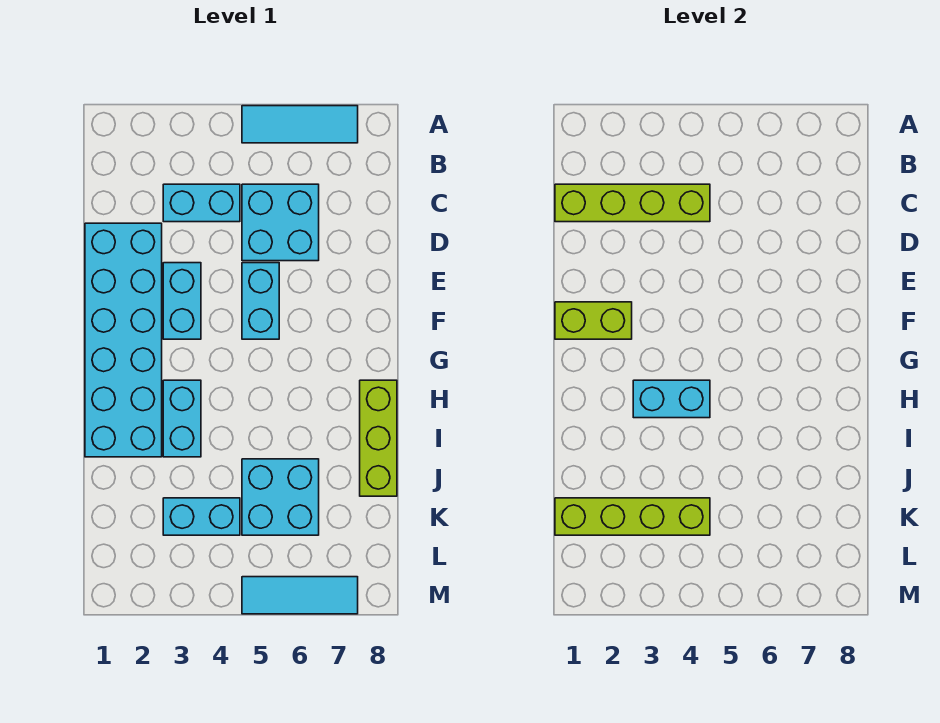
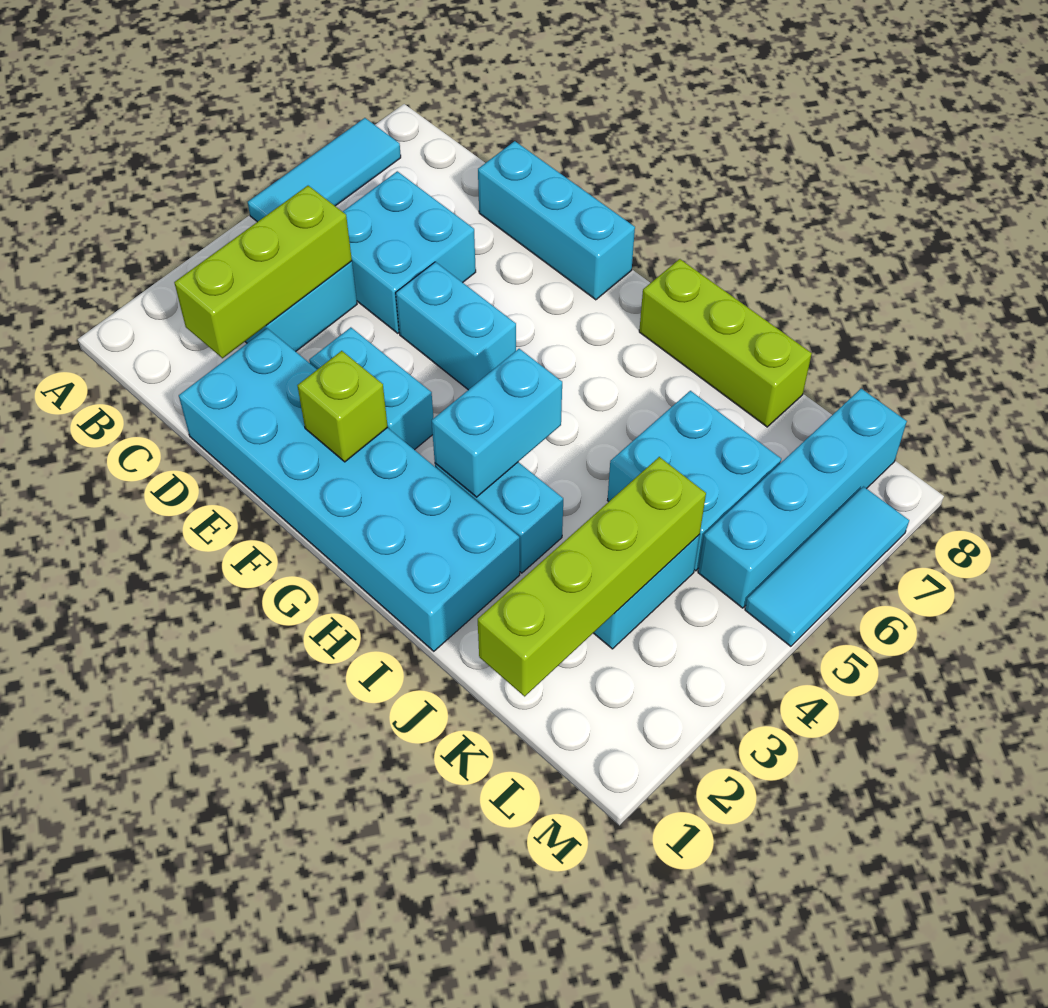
lime brick C1:C4 level 2 -> lime brick C2:C4 level 2
none -> cyan brick D8:F8 level 1
lime brick F1:F2 level 2 -> lime brick F2 level 2
none -> cyan brick L5:L8 level 1

